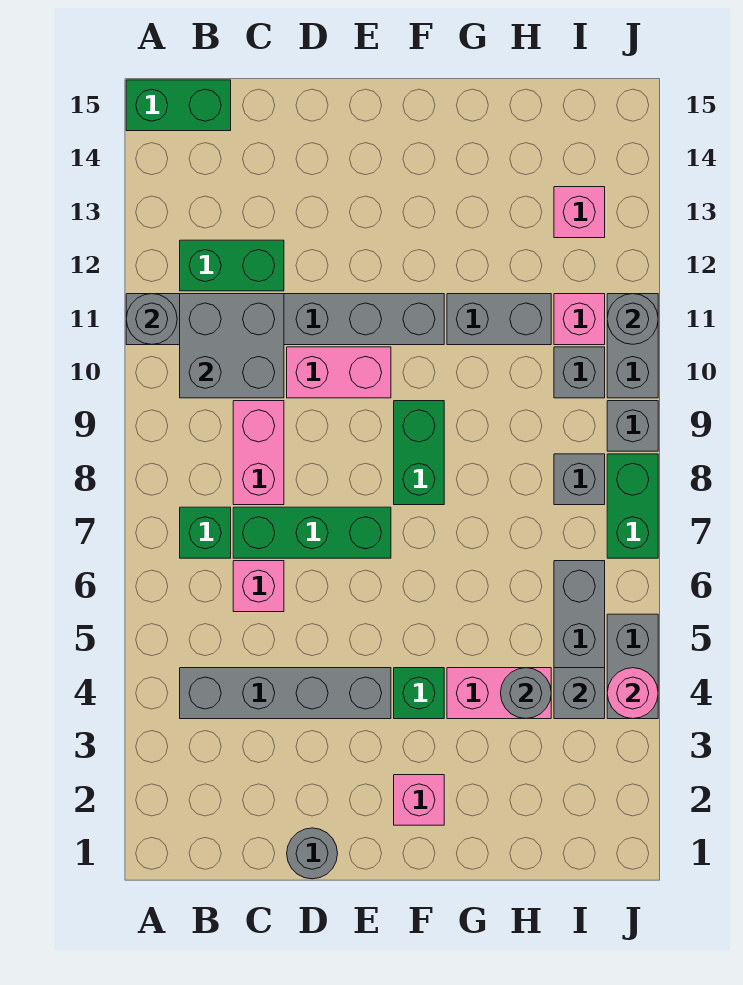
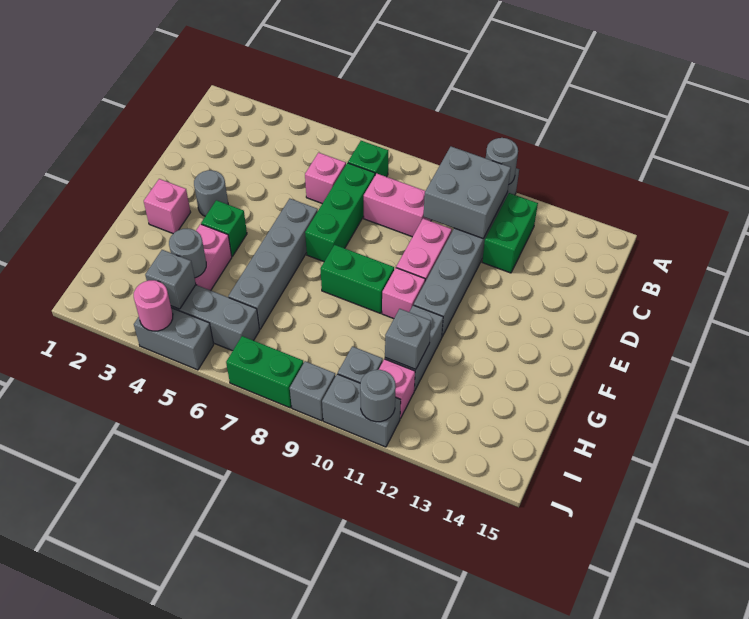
green brick A15:B15 level 1 -> none
grey brick B4:E4 level 1 -> grey brick E6:H6 level 1
grey round brick D1 level 1 -> grey round brick E3 level 1
grey brick I8 level 1 -> grey brick H11 level 2
pink brick I13 level 1 -> pink brick F10 level 1

